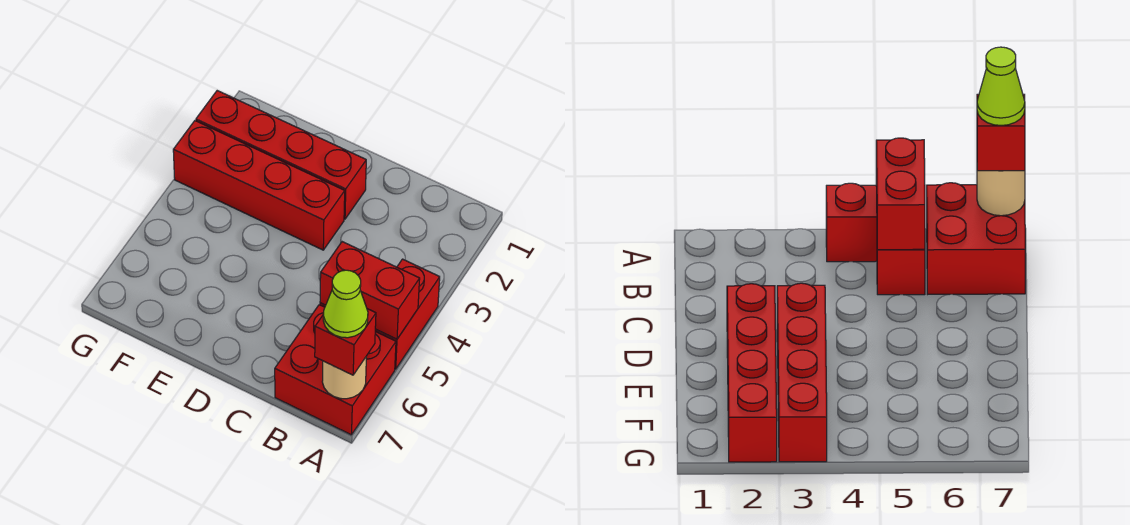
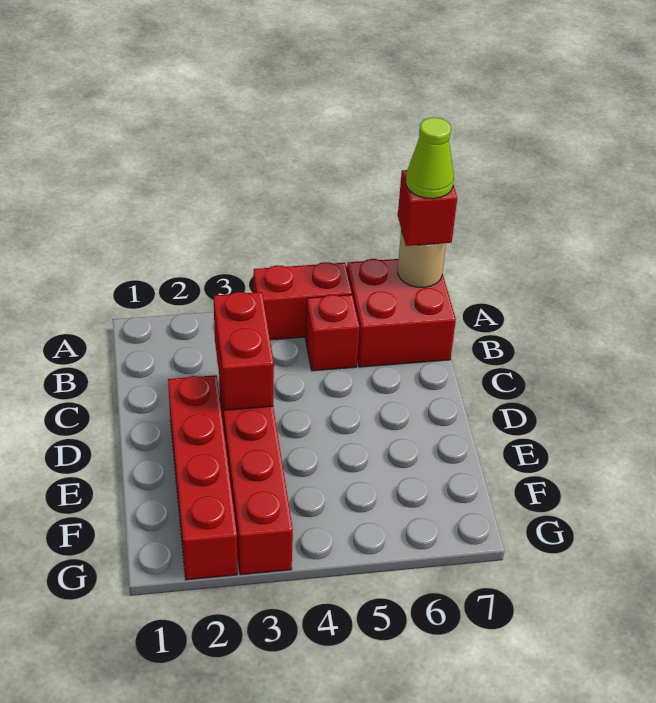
red brick A5:B5 level 2 -> red brick C3:D3 level 2

